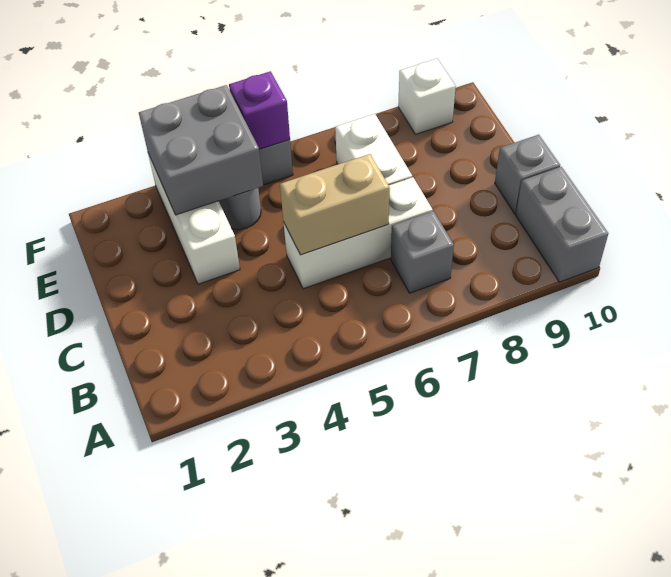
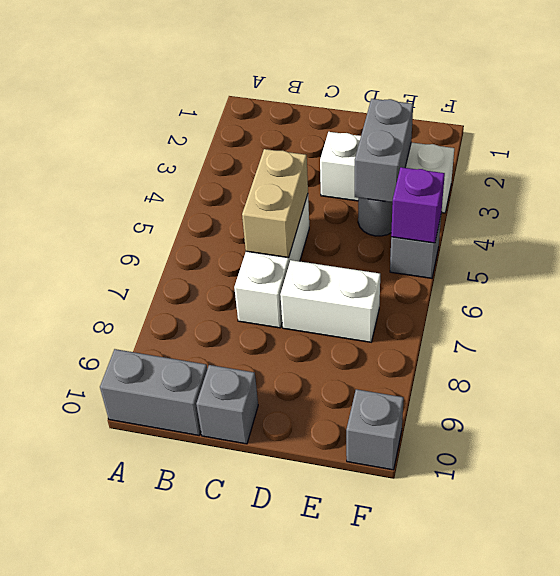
grey brick B7 level 1 -> grey brick F10 level 1
grey brick E3:F4 level 2 -> grey brick E3:E4 level 2
white brick F9 level 1 -> none

